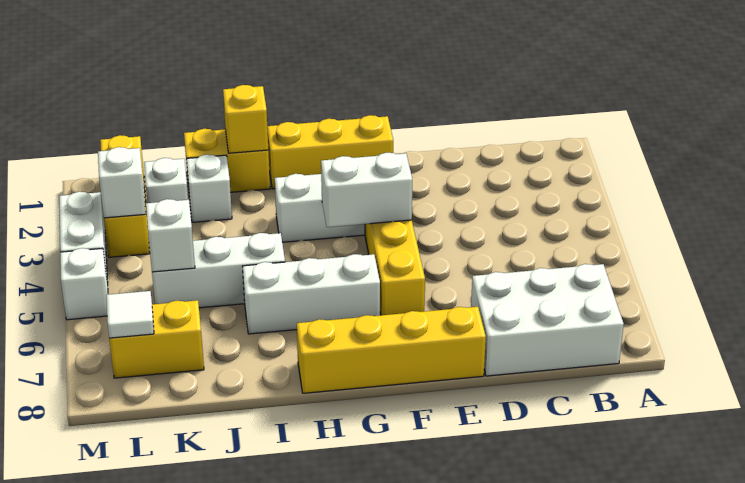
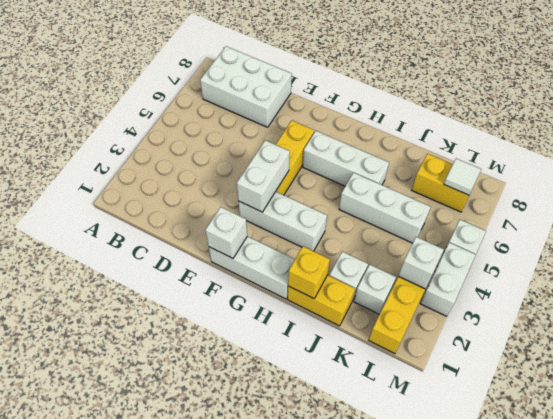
yellow brick E8:H8 level 1 -> none
yellow brick F1:H1 level 1 -> white brick F1:H1 level 1
white brick F4:G4 level 2 -> white brick F3:F4 level 2
white brick K5 level 2 -> white brick F1 level 2

